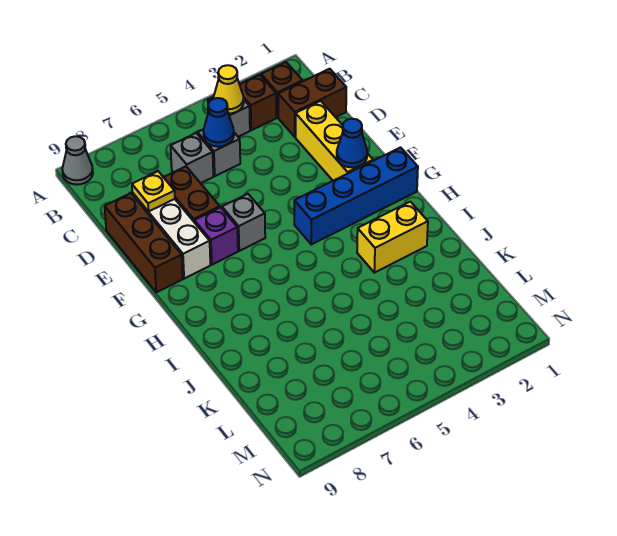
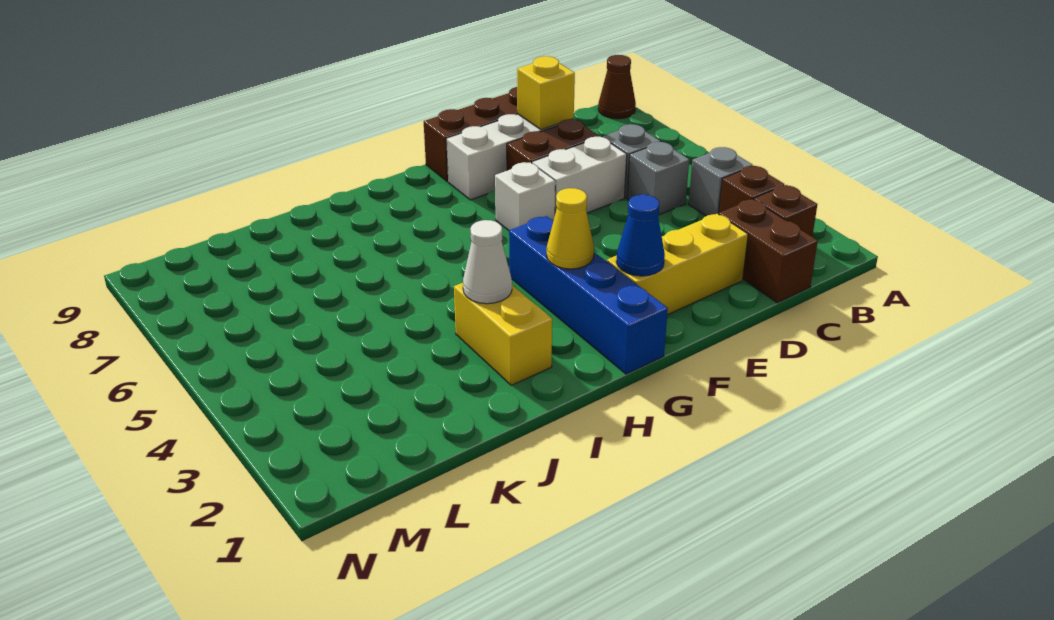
grey cone A9 level 1 -> brown cone A9 level 1
yellow cone B4 level 2 -> yellow cone G3 level 2
blue cone C5 level 2 -> none
none -> white brick D6:E6 level 1
yellow plate D8 level 2 -> yellow brick D8 level 2
grey brick F6 level 1 -> white brick F6 level 1
purple brick F7 level 1 -> none
none -> white cone I3 level 2

